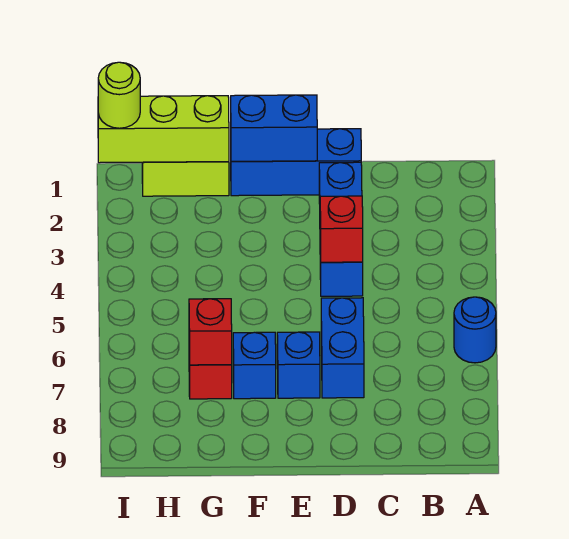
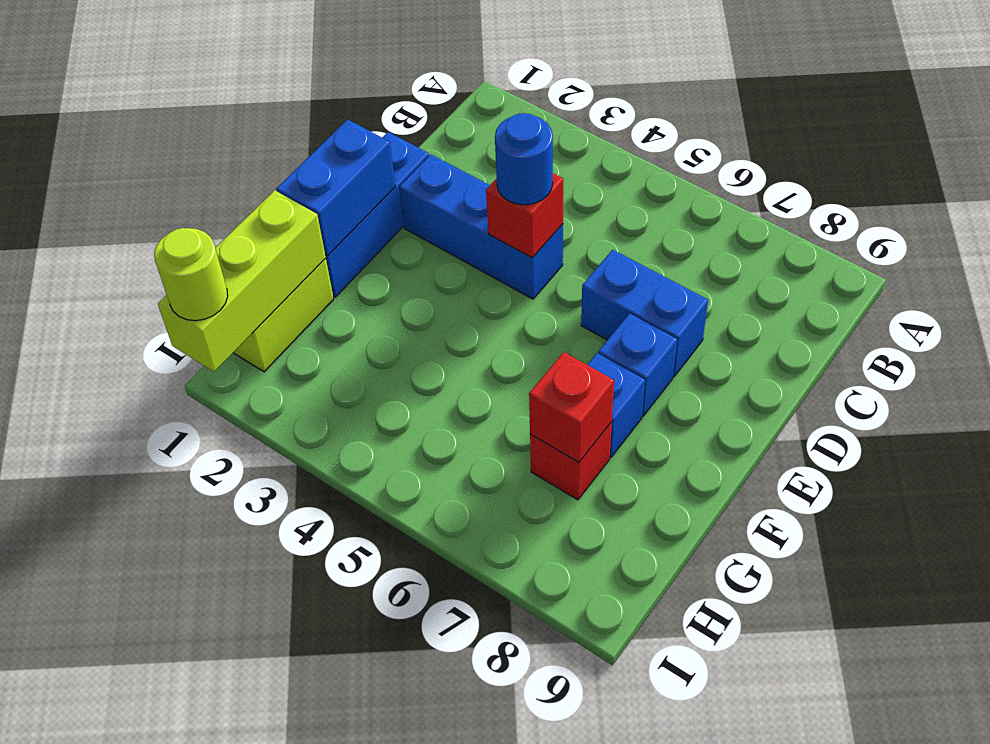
blue round brick A6 level 1 -> blue round brick D4 level 3

